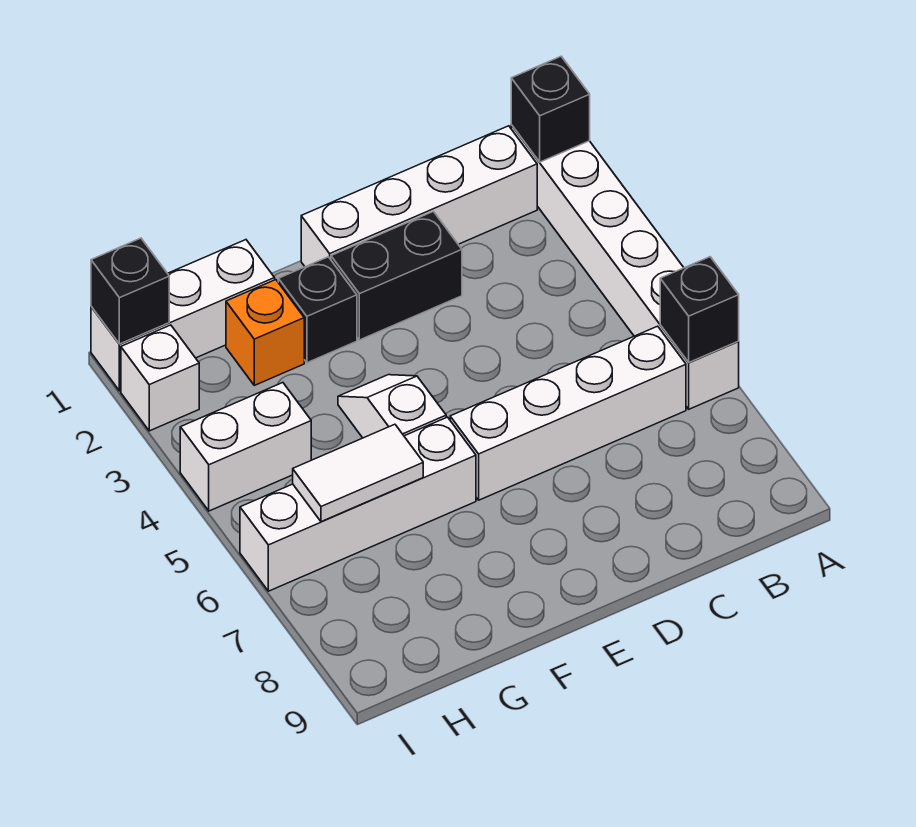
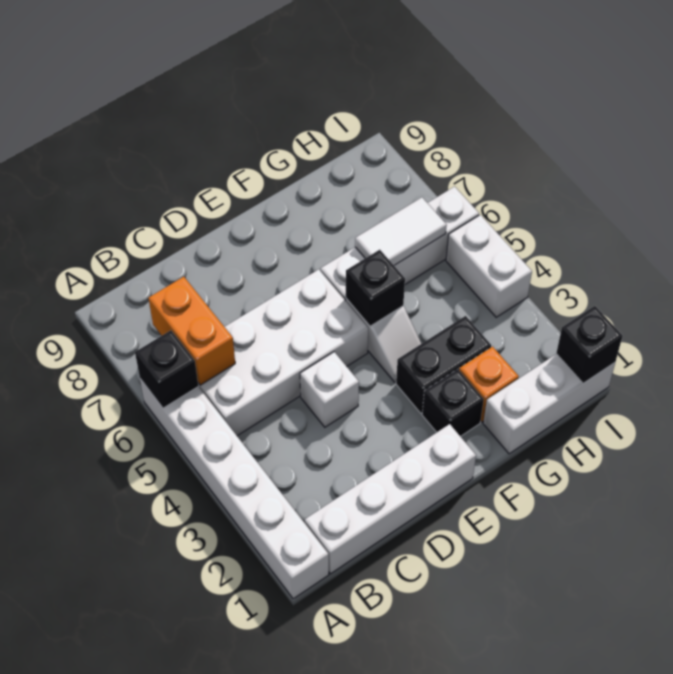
black brick A1 level 2 -> black brick F5 level 2
white brick B6:E6 level 1 -> white brick B5:E6 level 1
none -> orange brick B6:B7 level 2
black brick D2:E2 level 1 -> black brick F3:G3 level 1
white brick H4:I4 level 1 -> white brick I4:I5 level 1
white brick I2 level 1 -> white brick D4 level 1

